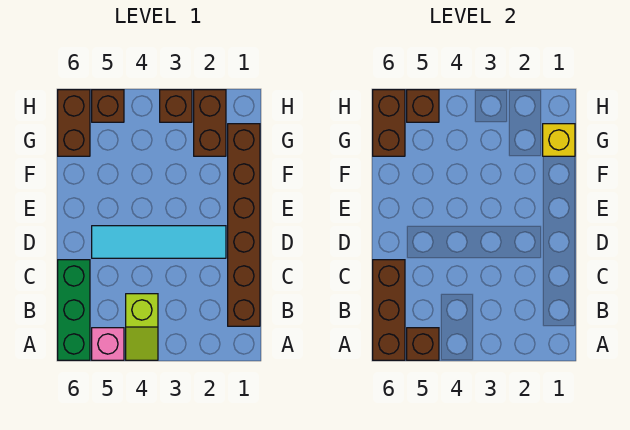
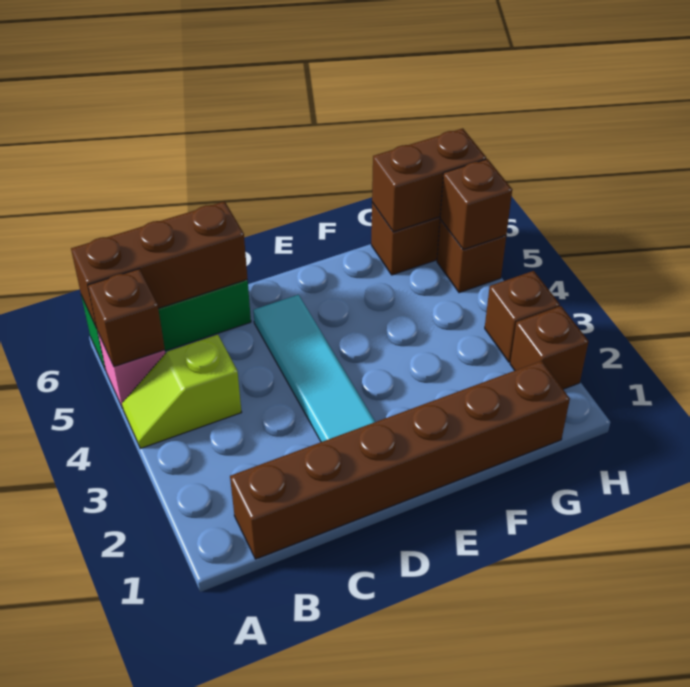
yellow brick G1 level 2 -> none
brown brick G2:H2 level 1 -> brown brick H2 level 1

